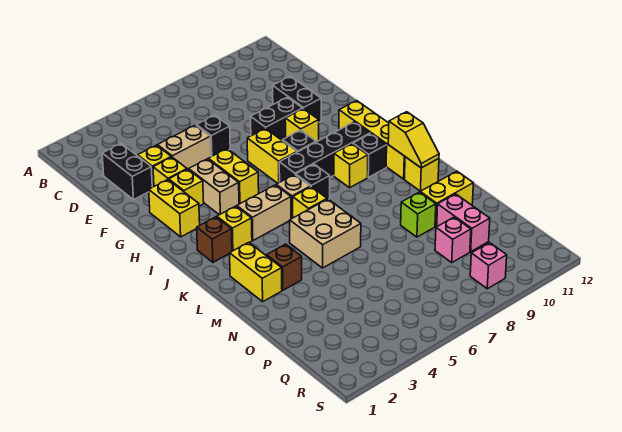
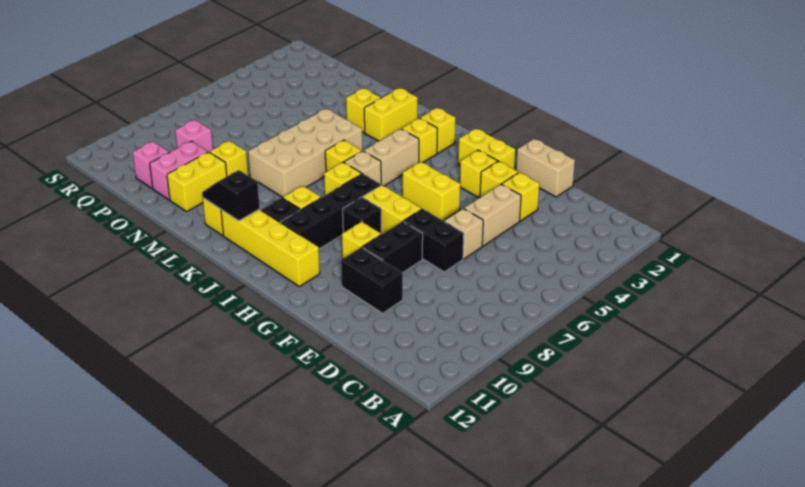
black brick D2:E2 level 1 -> black brick E7:F7 level 1
black brick E6 level 1 -> tan brick E6 level 1
tan brick G4:H4 level 1 -> tan brick E1:F1 level 1
brown brick J2 level 1 -> yellow brick J2 level 1
black brick J7 level 1 -> yellow brick J7 level 1
yellow slope K11:L11 level 2 top K -> black slope K11:L11 level 2 top K
yellow brick L2:M2 level 1 -> yellow brick L2:L3 level 1
tan brick L5:M6 level 1 -> tan brick L5:M8 level 1
brown brick M3 level 1 -> yellow brick M3 level 1
lime brick N9 level 1 -> yellow brick N9 level 1
pink brick O10:P10 level 1 -> pink brick O10:O11 level 1
pink brick R9 level 1 -> pink brick P11 level 1

